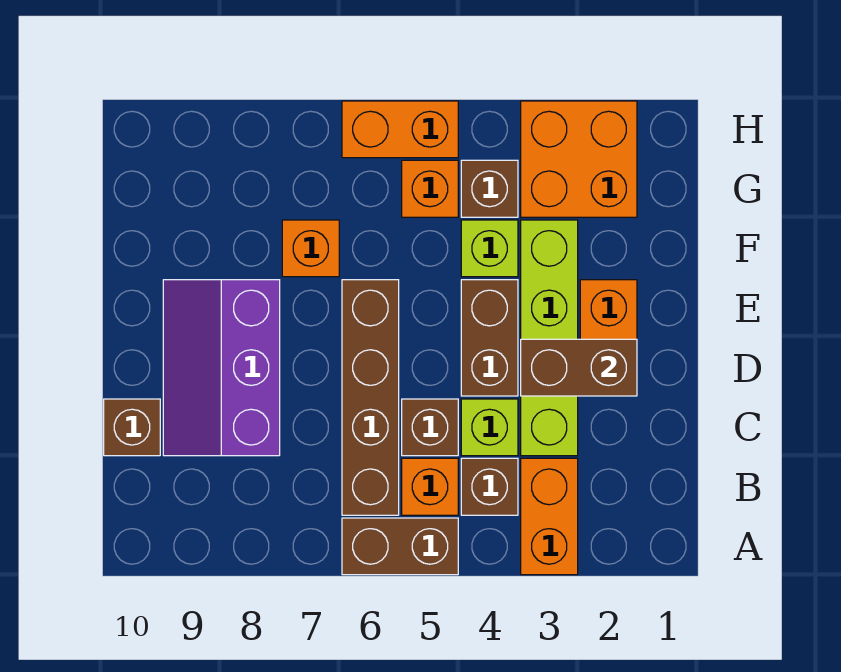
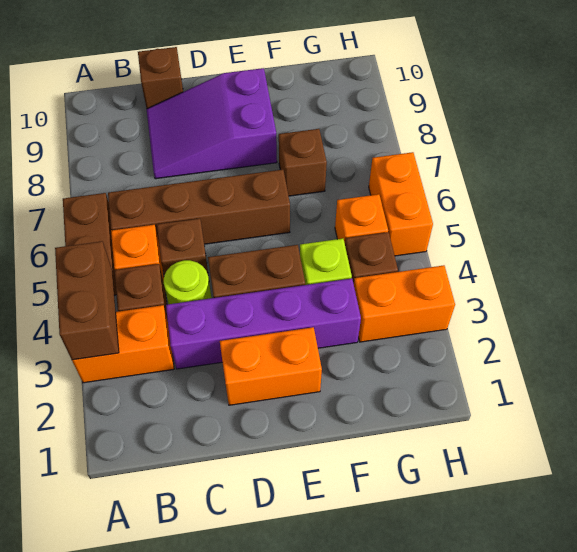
lime brick C3:F3 level 1 -> purple brick C3:F3 level 1
lime brick C4 level 1 -> lime round brick C4 level 1
purple slope C8:E9 level 1 top 8 -> purple slope C8:E9 level 1 top E
brown brick D2:D3 level 2 -> brown brick A3:A4 level 2
orange brick F7 level 1 -> brown brick F7 level 1
orange brick G2:H3 level 1 -> orange brick G3:H3 level 1

